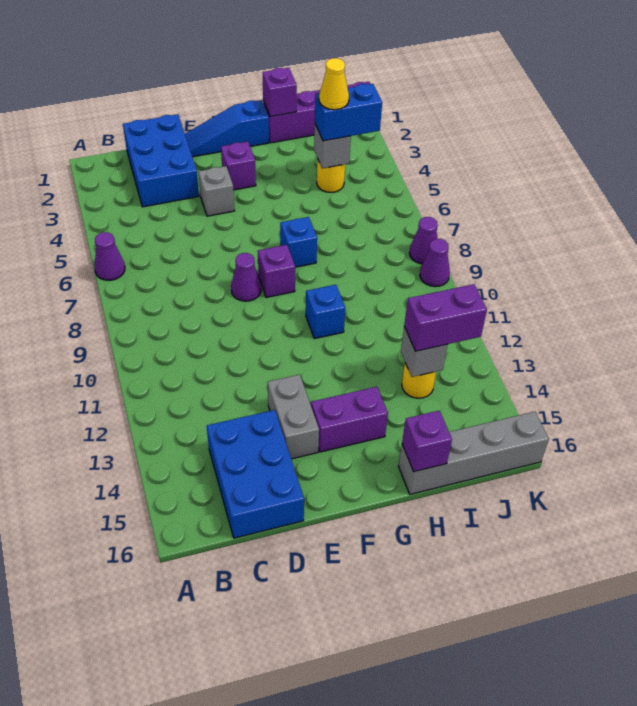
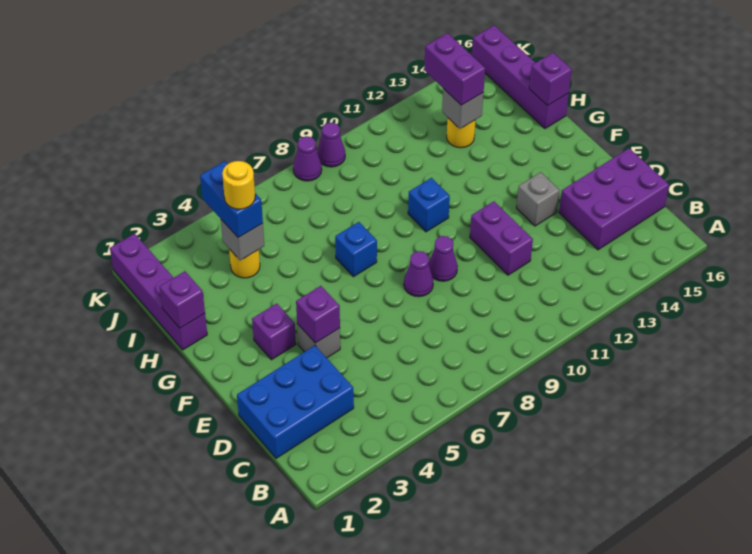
purple cone A6 level 1 -> purple cone E9 level 1
blue brick C14:D16 level 1 -> purple brick C14:D16 level 1
blue slope E1:G1 level 1 top G -> none
grey brick E13:E14 level 1 -> grey brick E13 level 1
purple brick F8 level 1 -> purple brick E4 level 2
purple brick F14:G14 level 1 -> purple brick D11:E11 level 1
grey brick H16:K16 level 1 -> purple brick H16:K16 level 1
yellow cone I4 level 4 -> yellow round brick I4 level 4

